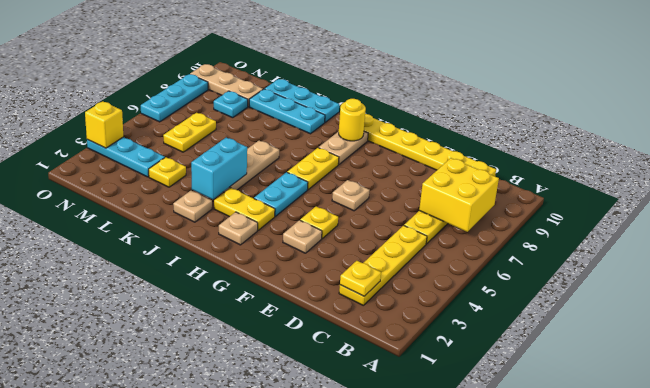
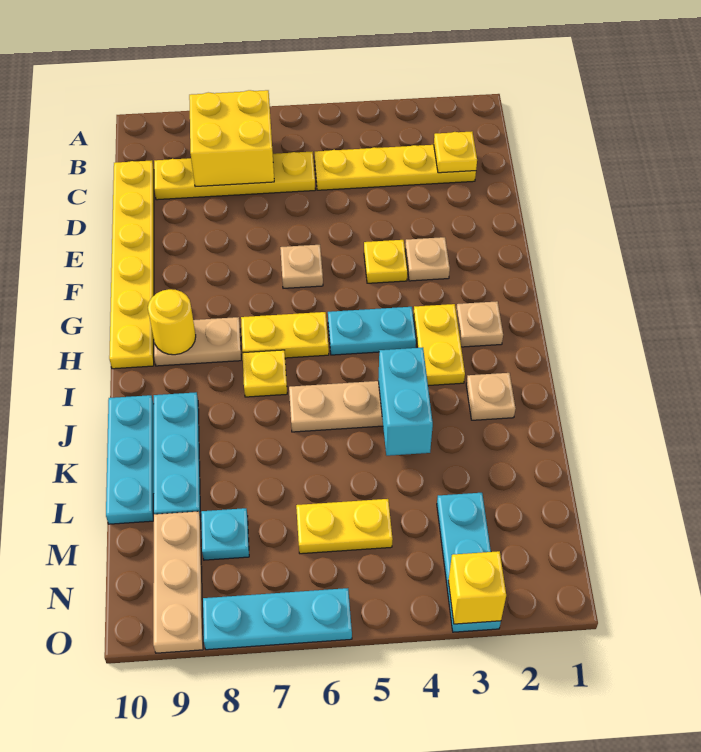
cyan brick J3:J4 level 2 -> cyan brick J4:K4 level 2
yellow plate L3 level 1 -> yellow plate I7 level 1

